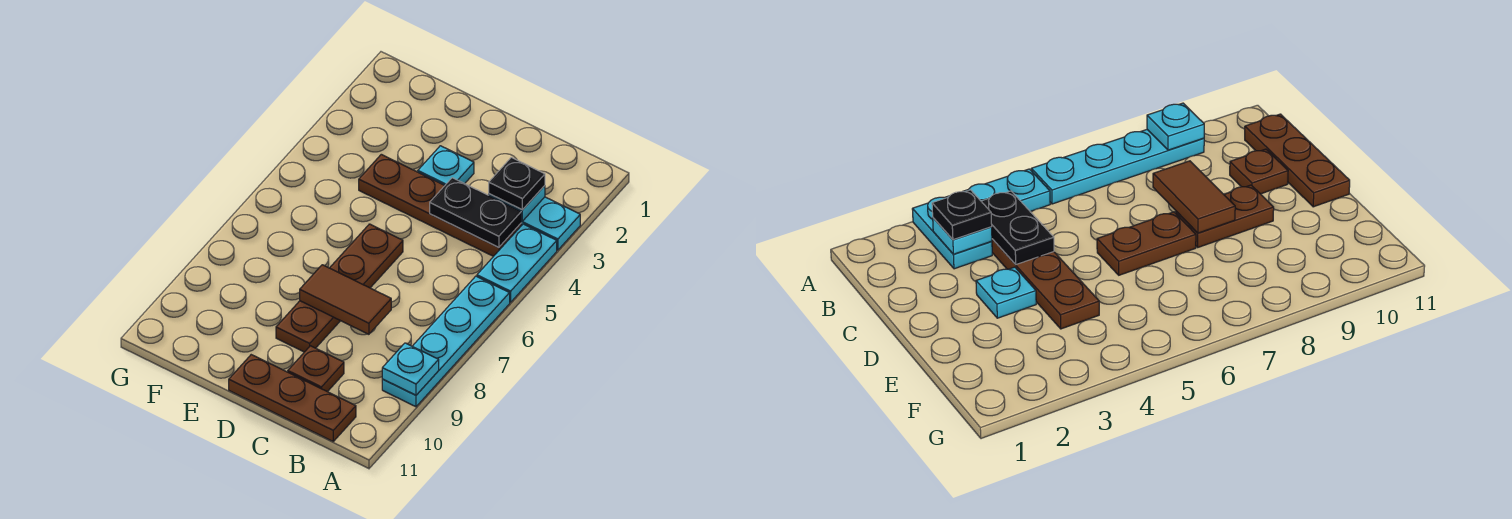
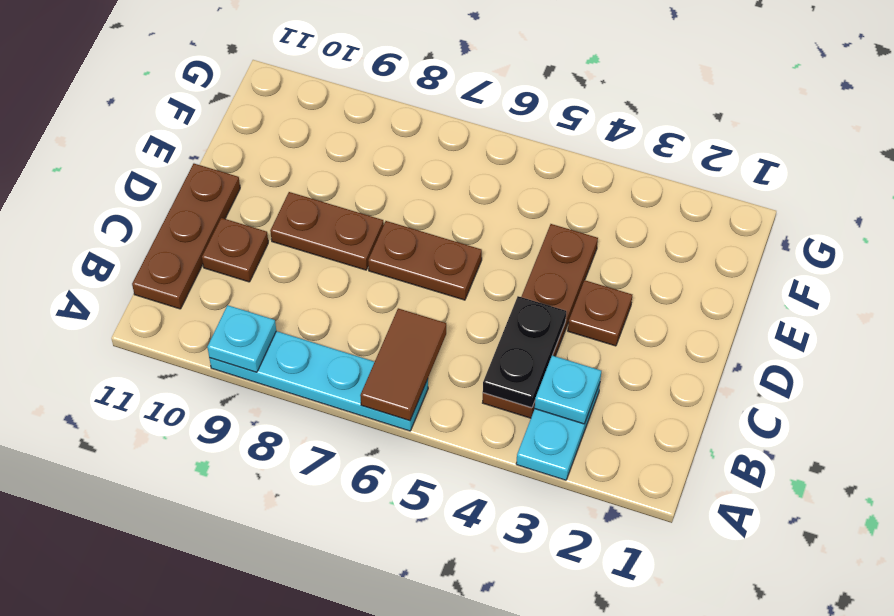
cyan plate A4:A5 level 1 -> none
black plate B3 level 3 -> none
brown tile C8:D8 level 2 -> brown tile A6:B6 level 2
cyan plate D3 level 1 -> brown plate D3 level 1

